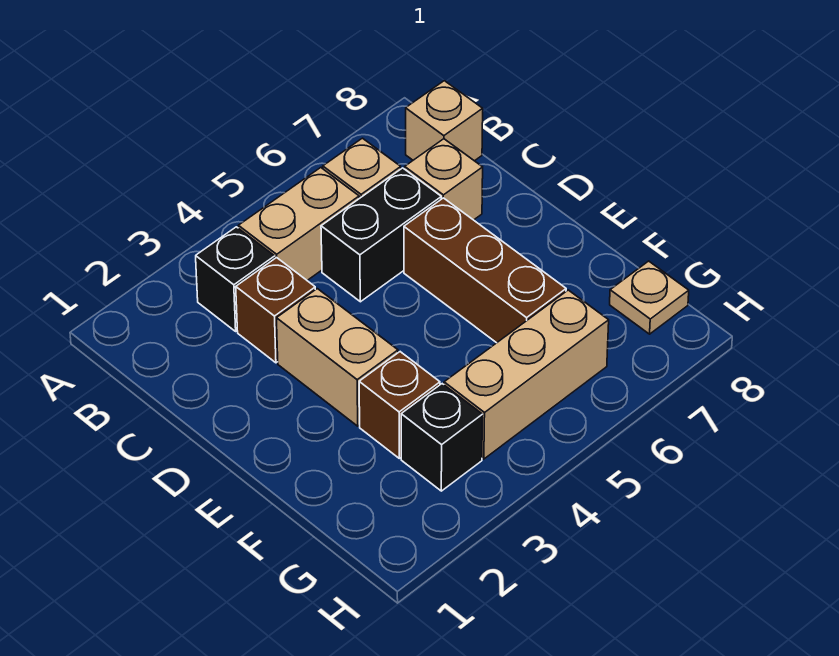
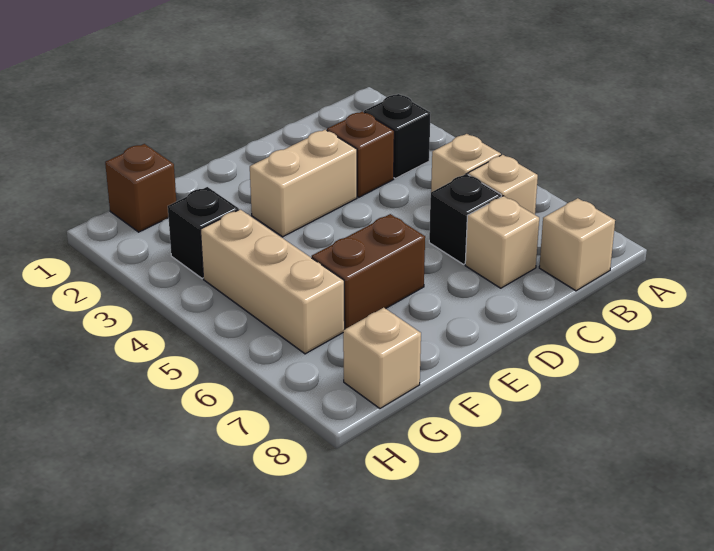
tan brick B4:B5 level 1 -> tan brick B5 level 1
black brick C5:C6 level 1 -> black brick C6 level 1
brown brick D6:F6 level 1 -> brown brick E6:F6 level 1
brown brick F3 level 1 -> brown brick G1 level 1
tan plate G8 level 1 -> tan brick G8 level 1

